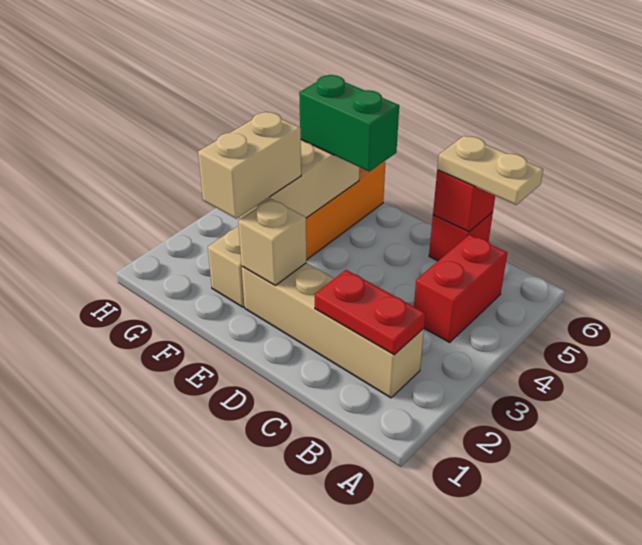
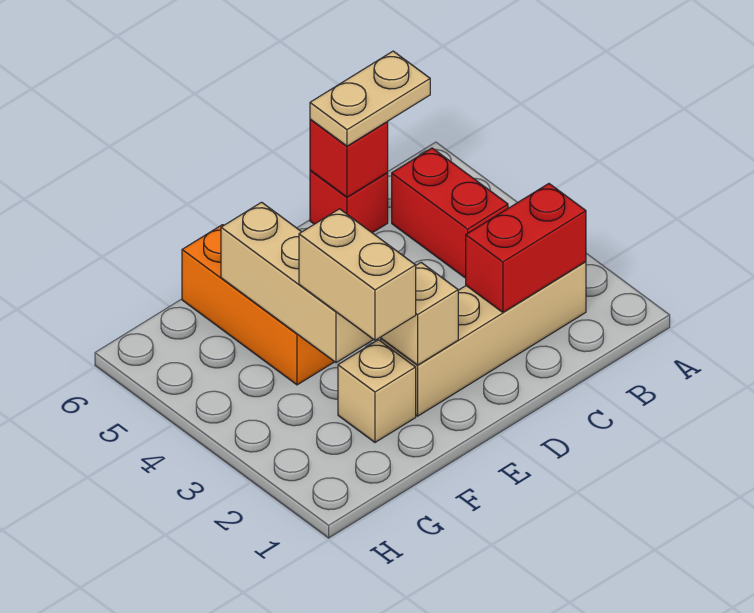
red plate B2:C2 level 2 -> red brick B2:C2 level 2
green brick E5:F5 level 3 -> none

